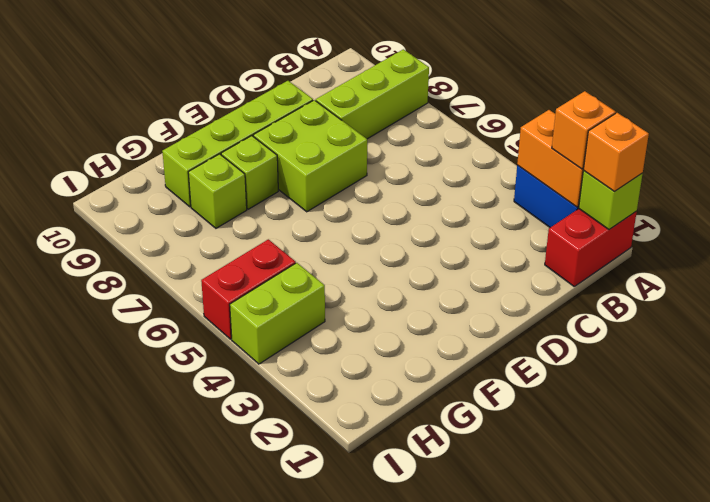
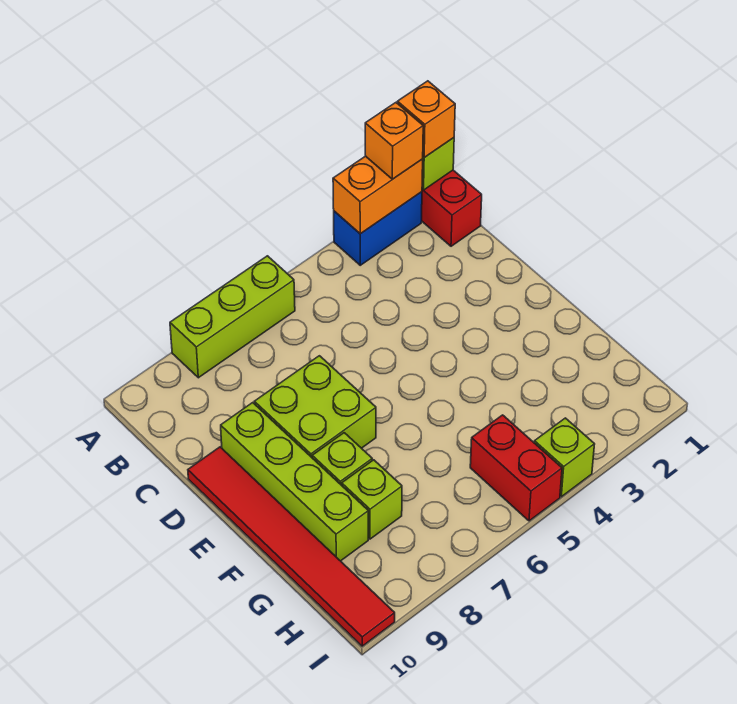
lime brick A8:C8 level 1 -> lime brick A6:A8 level 1
none -> red tile D10:I10 level 1
lime brick H4:I4 level 1 -> lime brick I4 level 1

